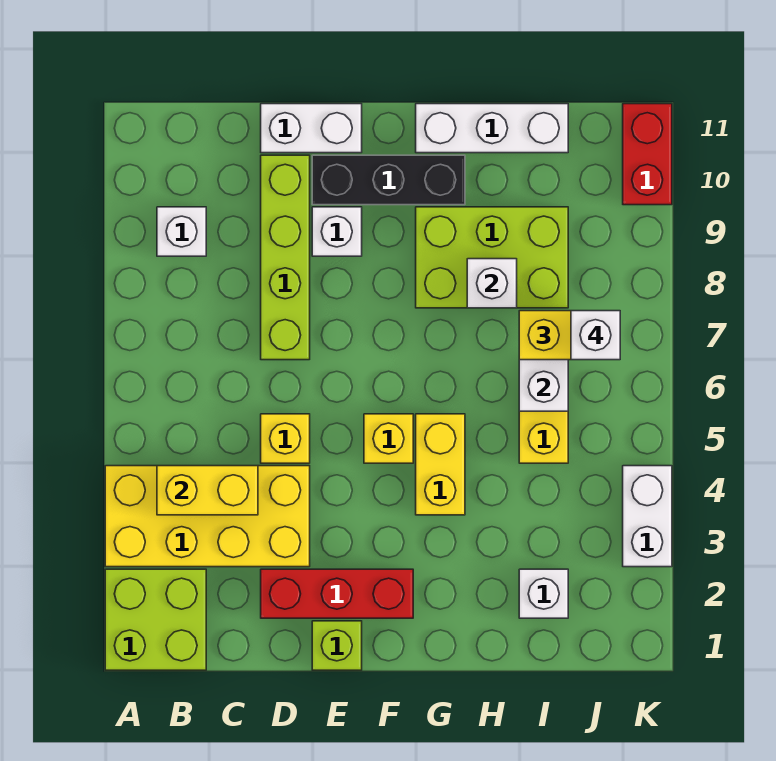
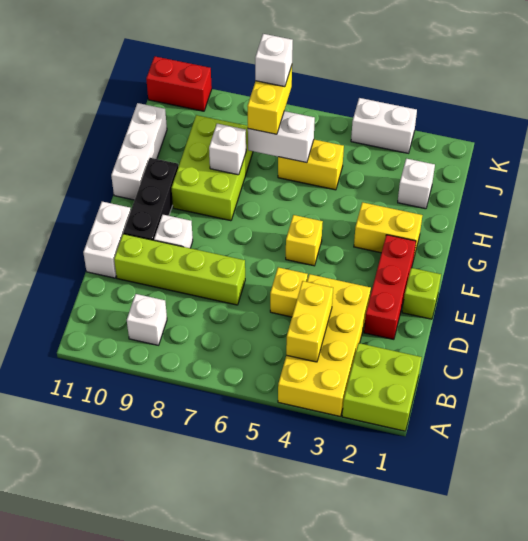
yellow brick G4:G5 level 1 -> yellow brick G2:G3 level 1

